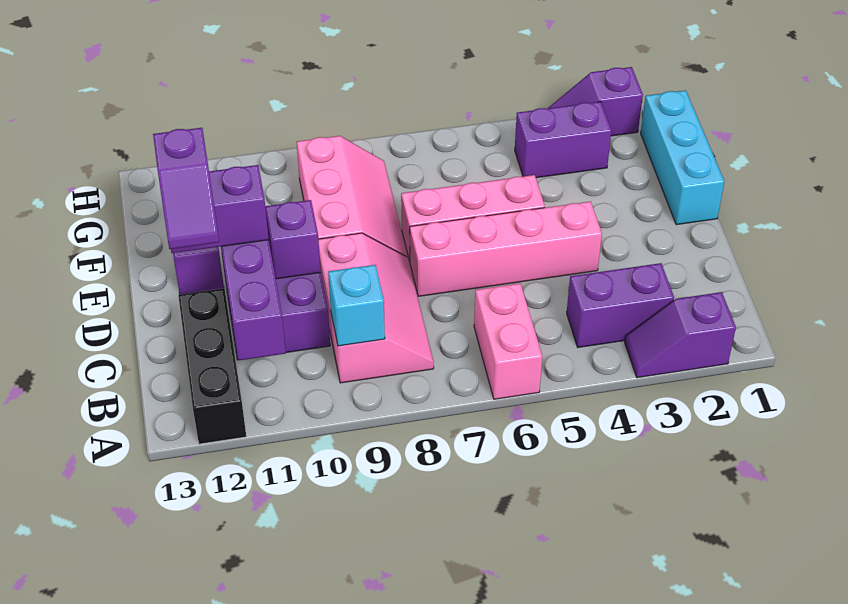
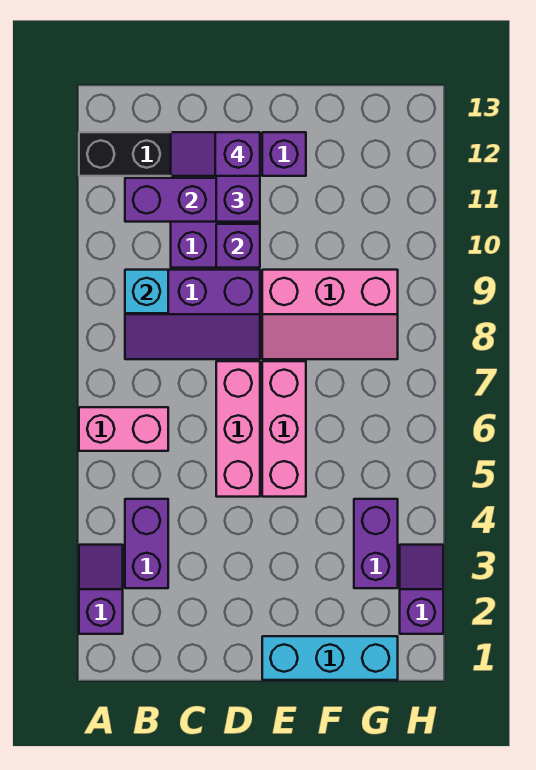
pink slope B8:D9 level 1 top 9 -> purple slope B8:D9 level 1 top 9
pink brick D4:D7 level 1 -> pink brick D5:D7 level 1

